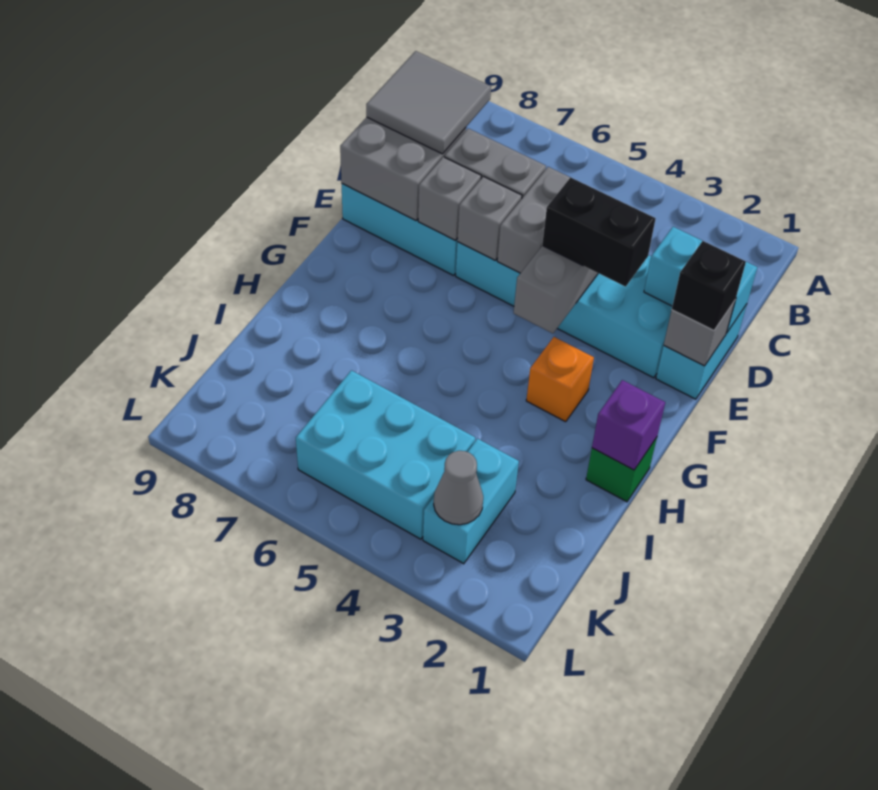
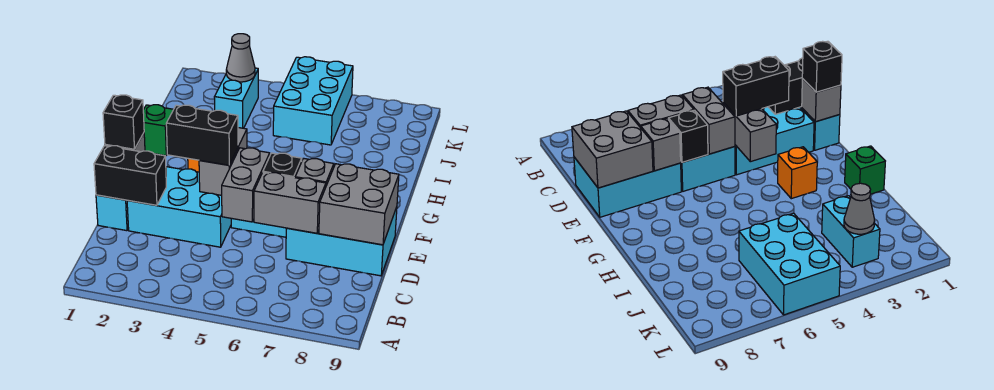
grey tile C8:D9 level 3 -> none
cyan brick D1:D2 level 2 -> black brick D1:D2 level 2
grey brick E6 level 2 -> black brick E6 level 2
purple brick H1 level 2 -> none
cyan brick J4:K6 level 1 -> cyan brick J5:L6 level 1

